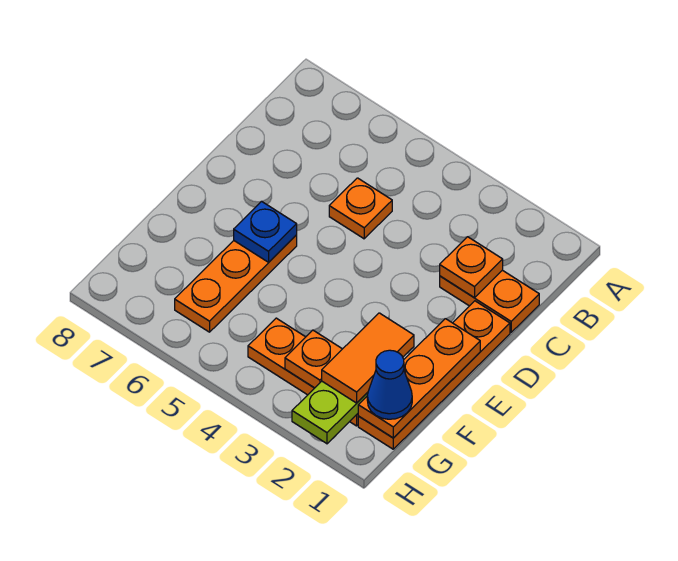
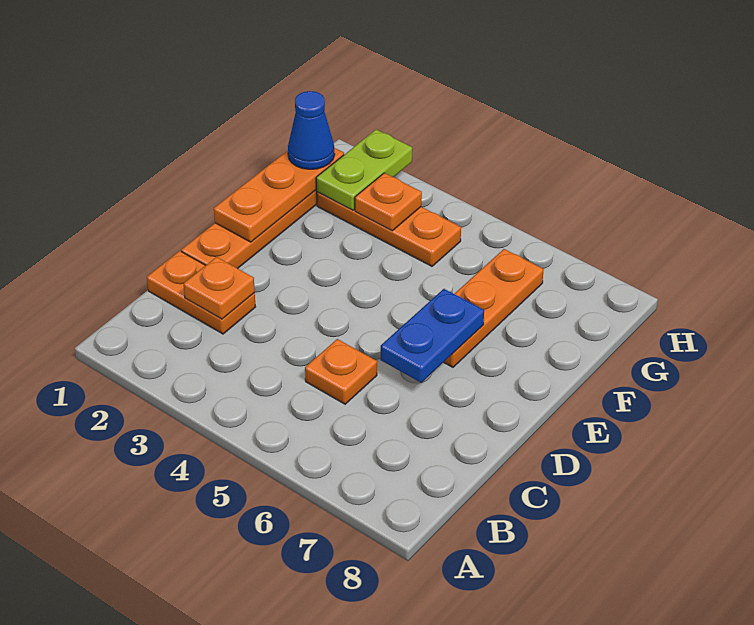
blue plate E6 level 2 -> blue plate D6:E6 level 2
orange tile F2:G2 level 3 -> none

